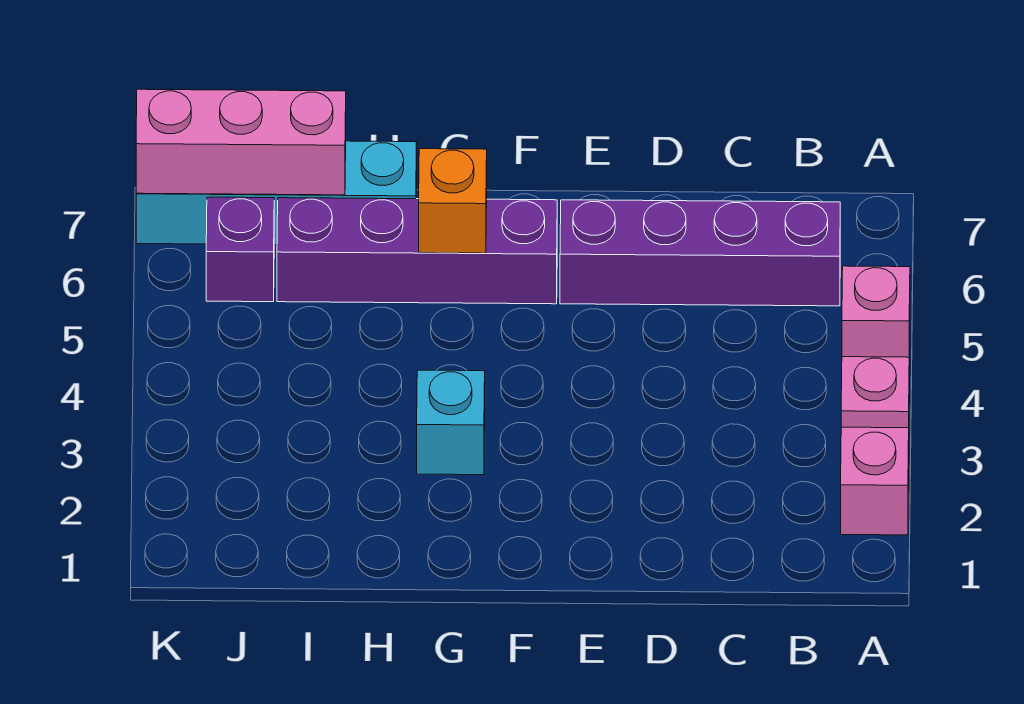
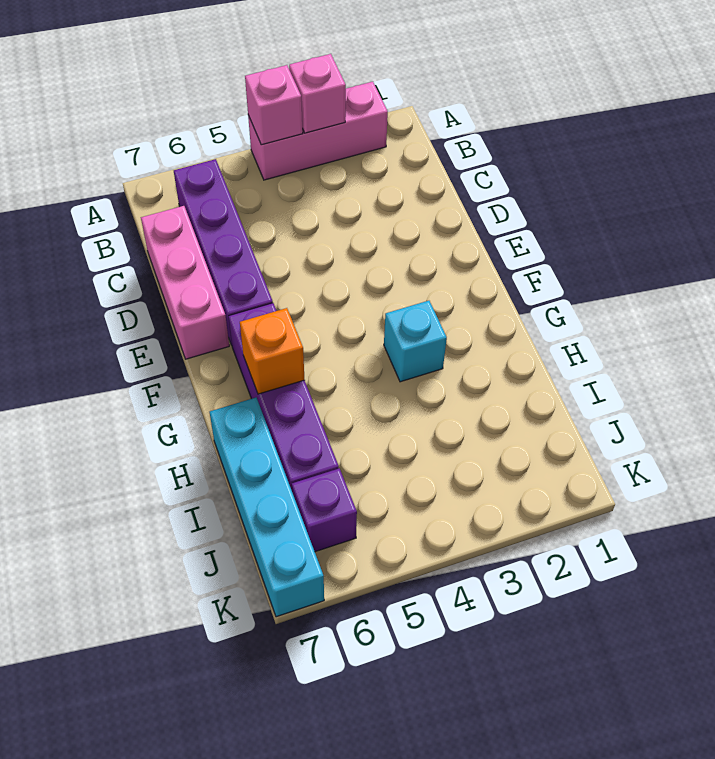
pink plate A3 level 2 -> pink brick A3 level 2
pink brick I7:K7 level 2 -> pink brick C7:E7 level 1

